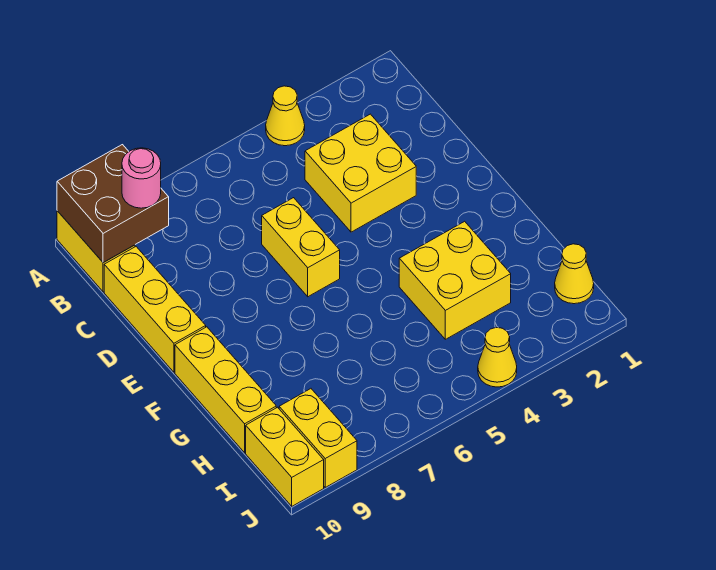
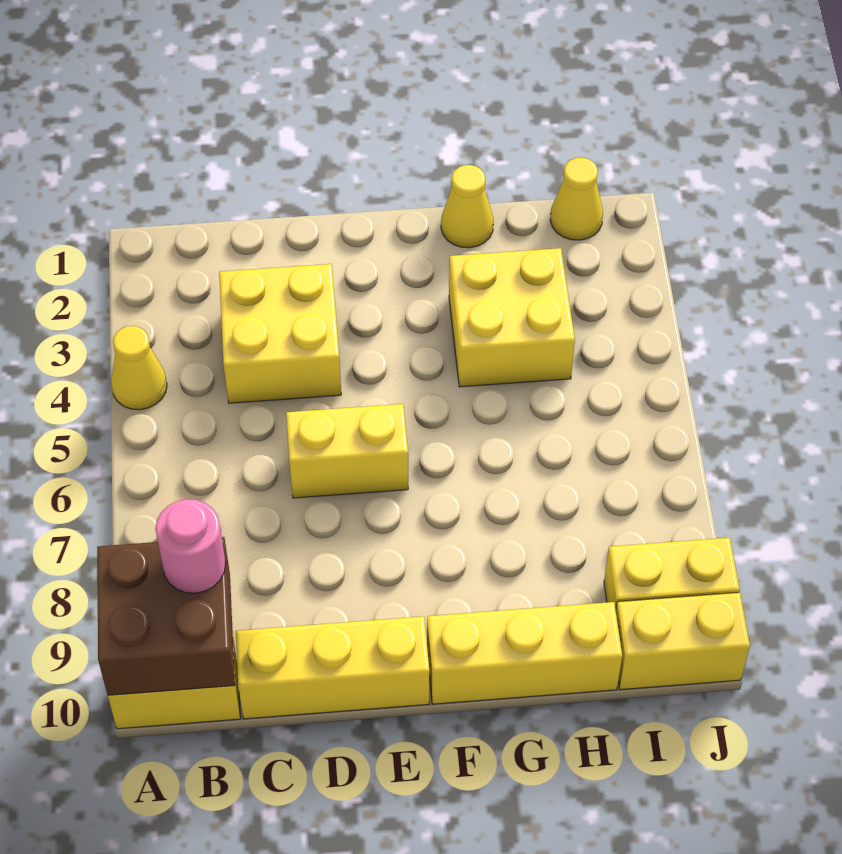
yellow cone J4 level 1 -> yellow cone G1 level 1

